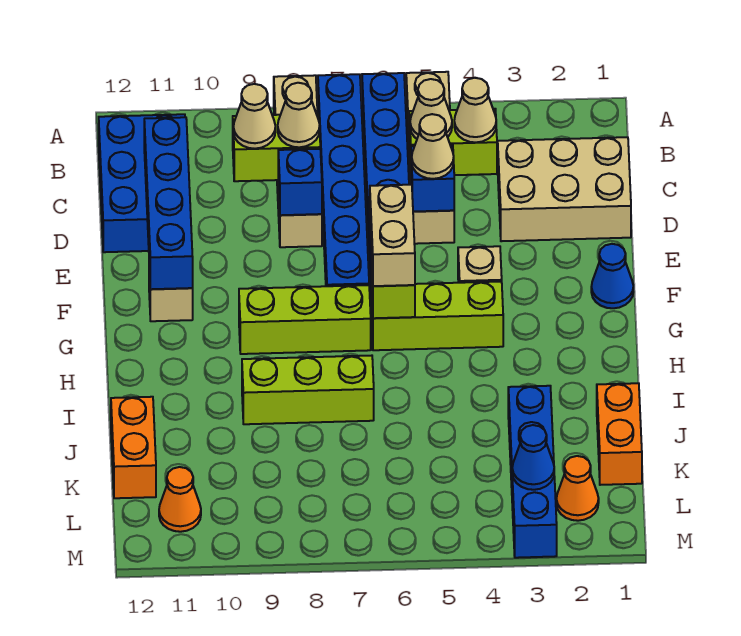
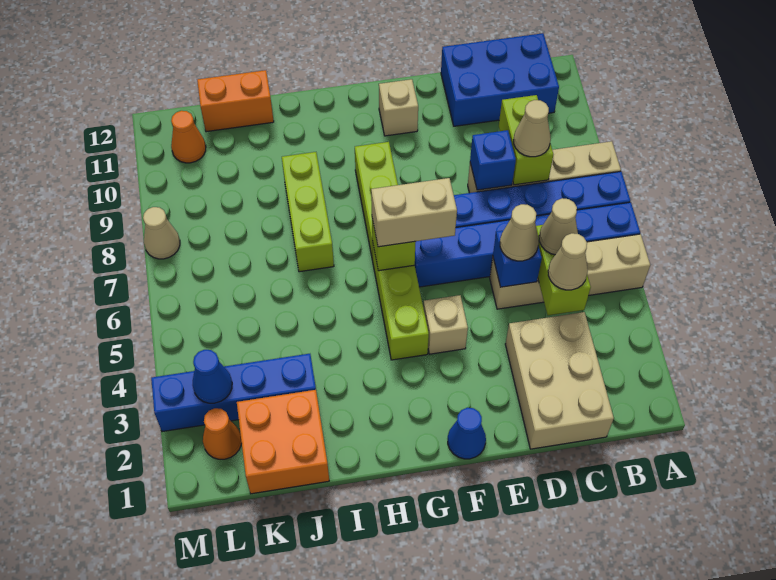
tan cone C9 level 3 -> tan cone M8 level 1
blue brick C11:F11 level 2 -> none
orange brick J1:K1 level 1 -> orange brick J1:K2 level 1

